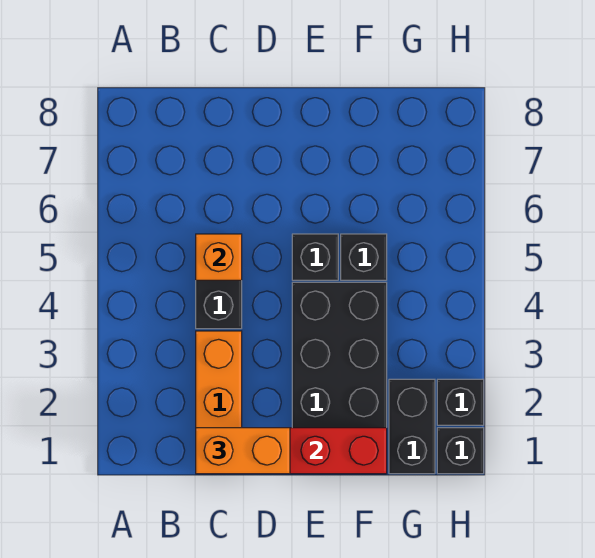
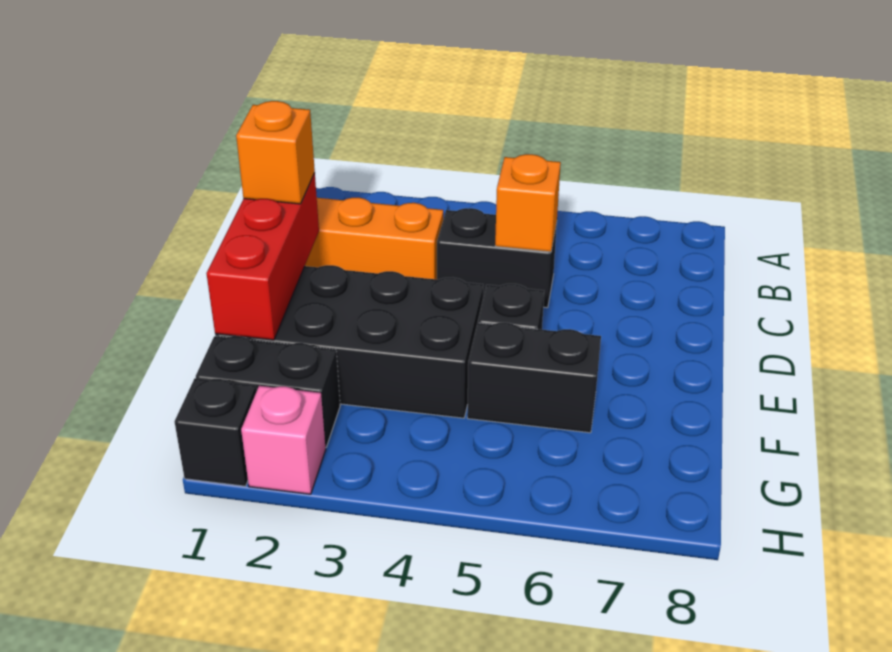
orange brick C1:D1 level 3 -> orange brick D1 level 3
black brick F5 level 1 -> black brick F5:F6 level 1
black brick H2 level 1 -> pink brick H2 level 1

